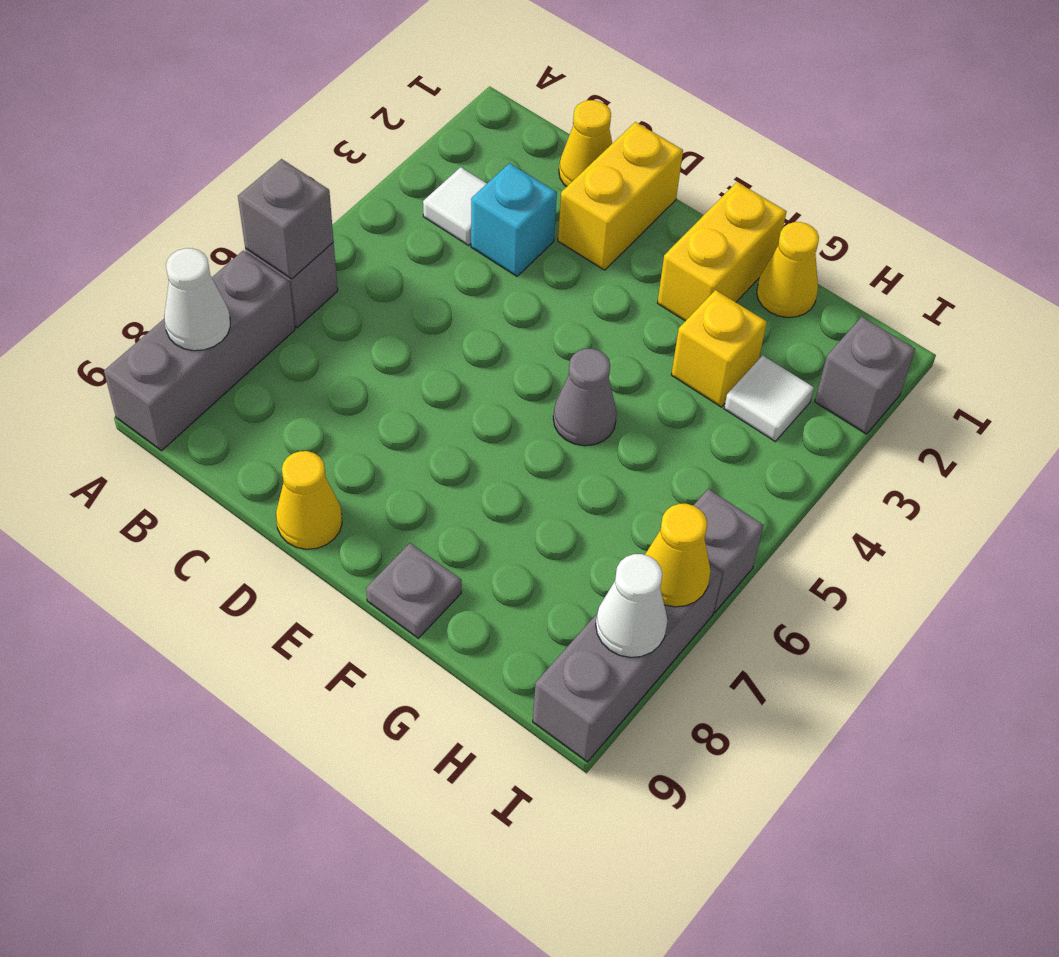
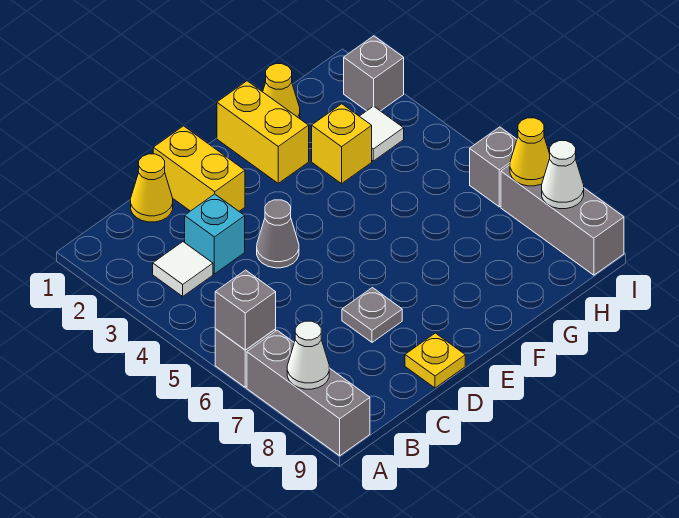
yellow cone D9 level 1 -> yellow plate D9 level 1
grey cone F5 level 1 -> grey cone D4 level 1
grey plate F9 level 1 -> grey plate D7 level 1

